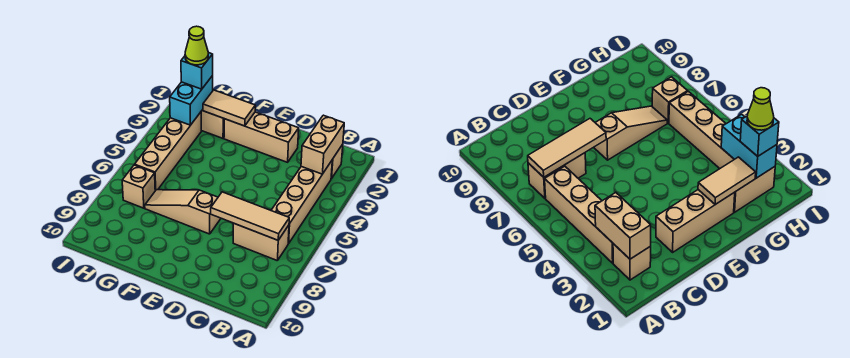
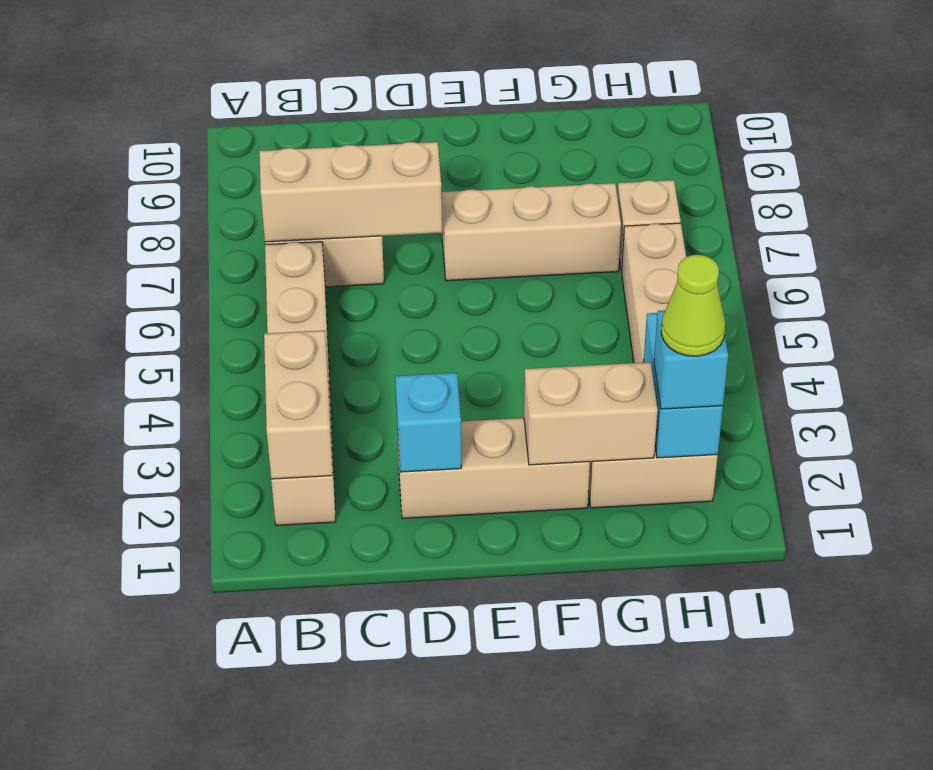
tan tile B7:D7 level 2 -> tan brick B7:D7 level 2
none -> cyan brick D2 level 2
tan slope E7:G7 level 1 top E -> tan brick E7:G7 level 1
tan tile F2:G2 level 2 -> tan brick F2:G2 level 2

